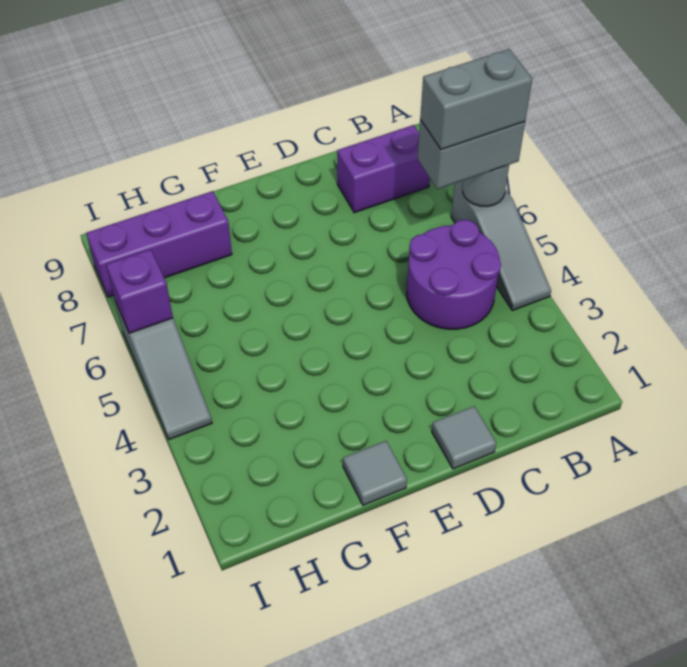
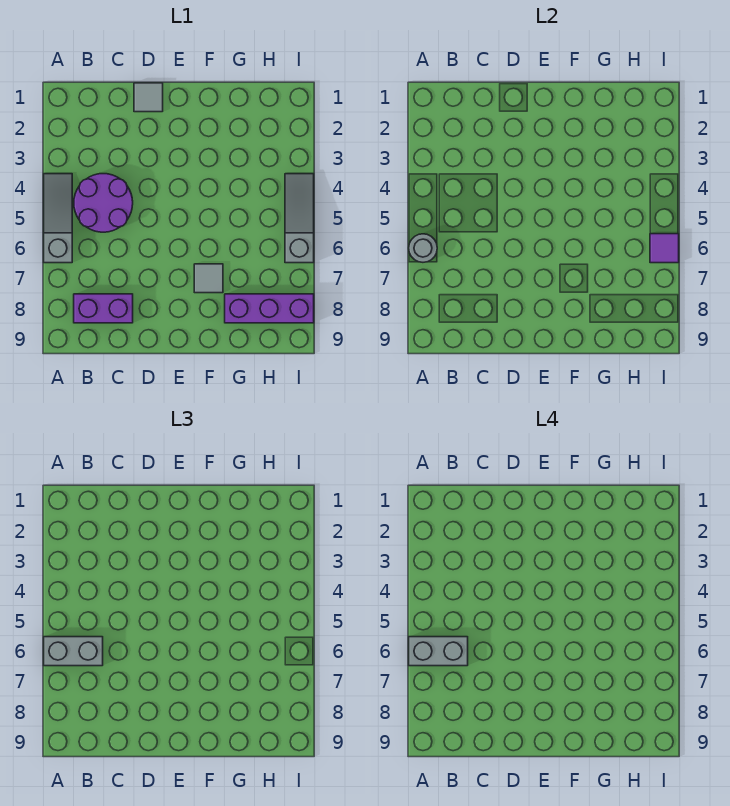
grey tile F1 level 1 -> grey tile F7 level 1
purple brick I6 level 2 -> purple tile I6 level 2

